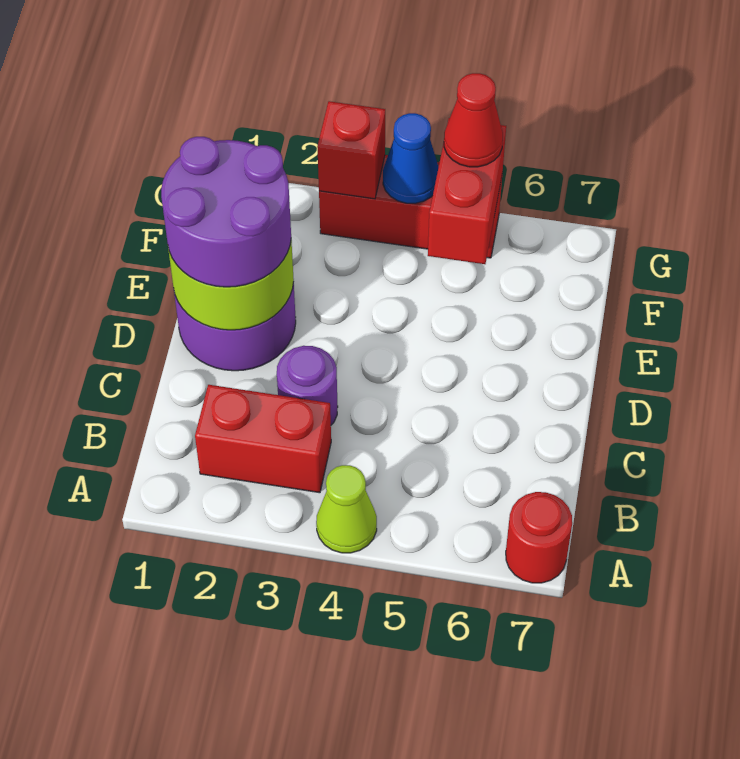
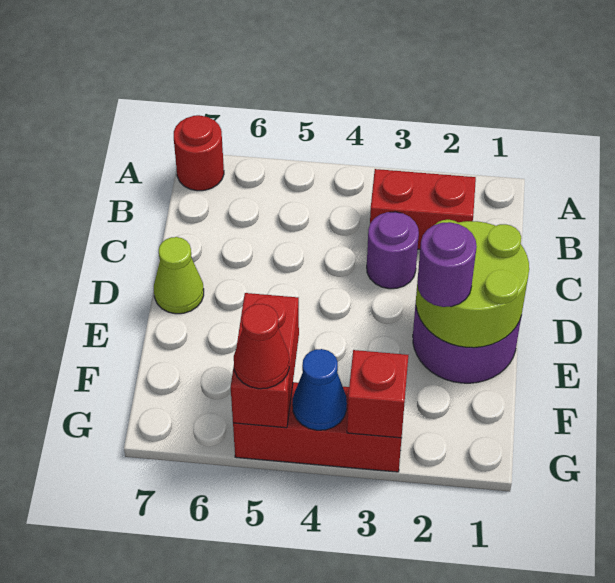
lime cone A4 level 1 -> lime cone D7 level 1
purple round brick D1:E2 level 3 -> purple round brick E2 level 3

